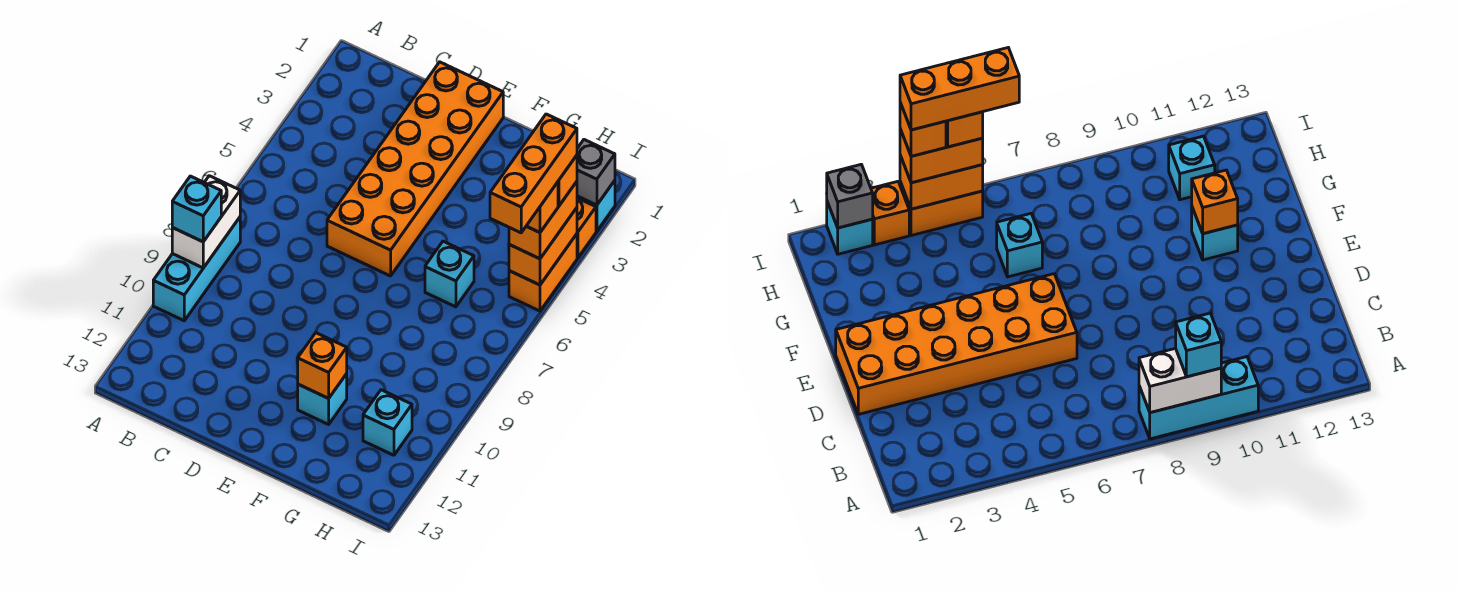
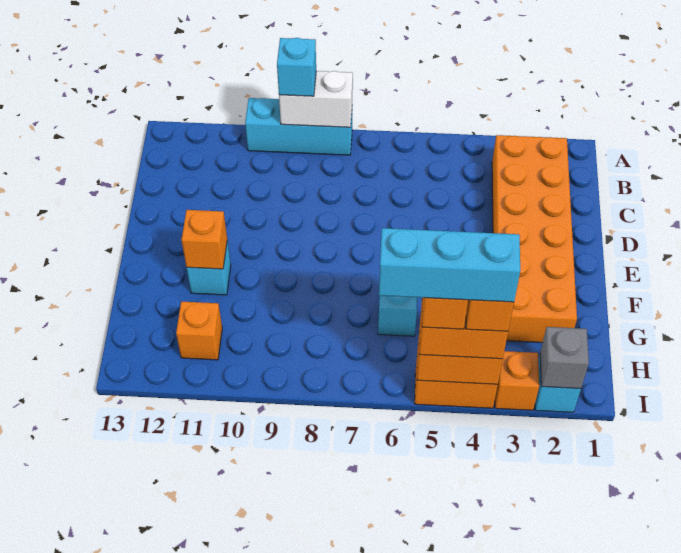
orange brick D1:E6 level 1 -> orange brick B2:G3 level 1
cyan brick H11 level 1 -> orange brick H11 level 1
orange brick I4:I6 level 5 -> cyan brick I4:I6 level 5

